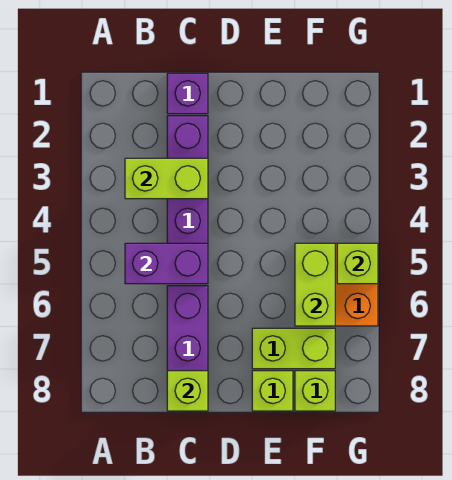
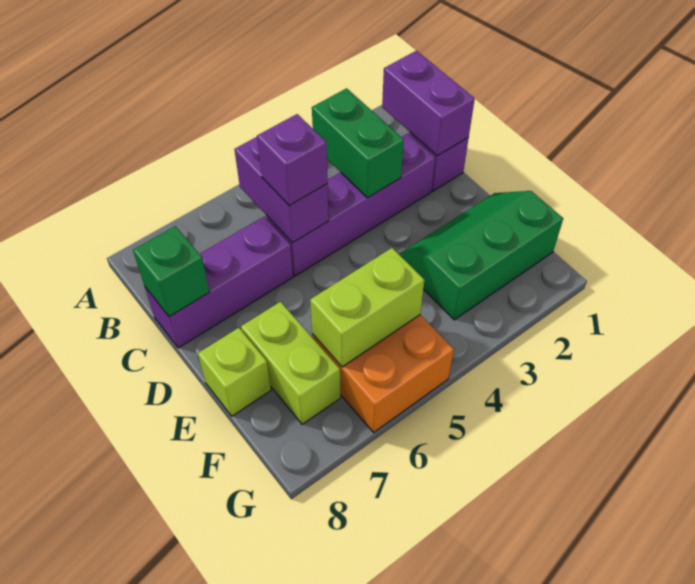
none -> purple brick B1:C1 level 2
lime brick B3:C3 level 2 -> green brick B3:C3 level 2
none -> purple brick C5 level 3
lime brick C8 level 2 -> green brick C8 level 2
none -> green slope E1:F3 level 1 top F
lime brick F8 level 1 -> none
lime brick G5 level 2 -> none

